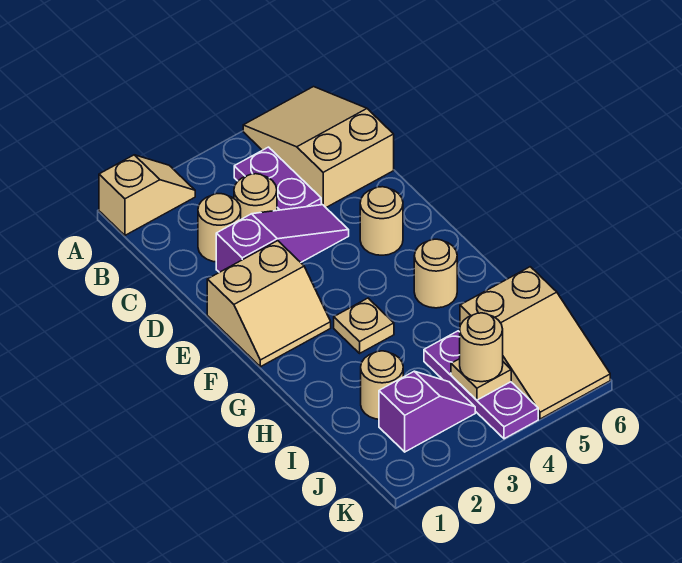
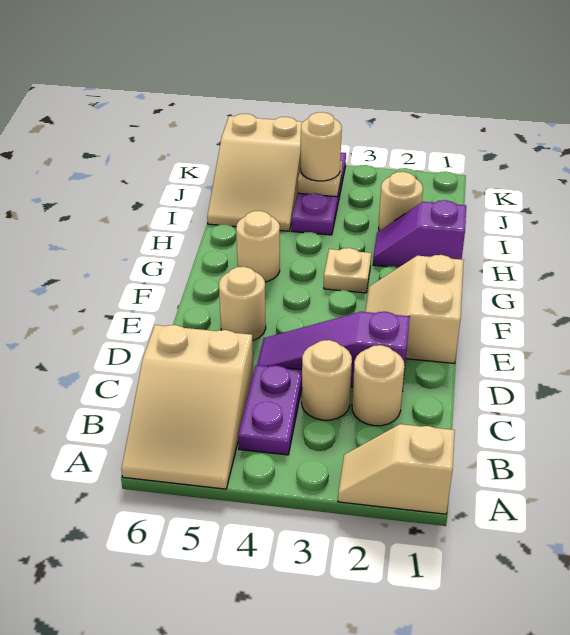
tan slope E1:F2 level 1 top E -> tan slope E1:F2 level 1 top 1
tan slope I5:K6 level 1 top I -> tan slope I5:K6 level 1 top K
purple slope J2:J3 level 1 top 2 -> purple slope H1:H2 level 1 top 1

